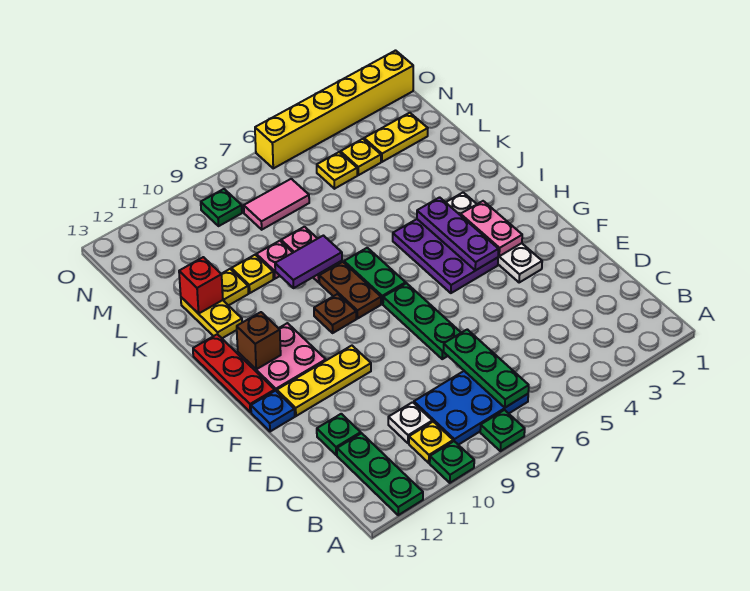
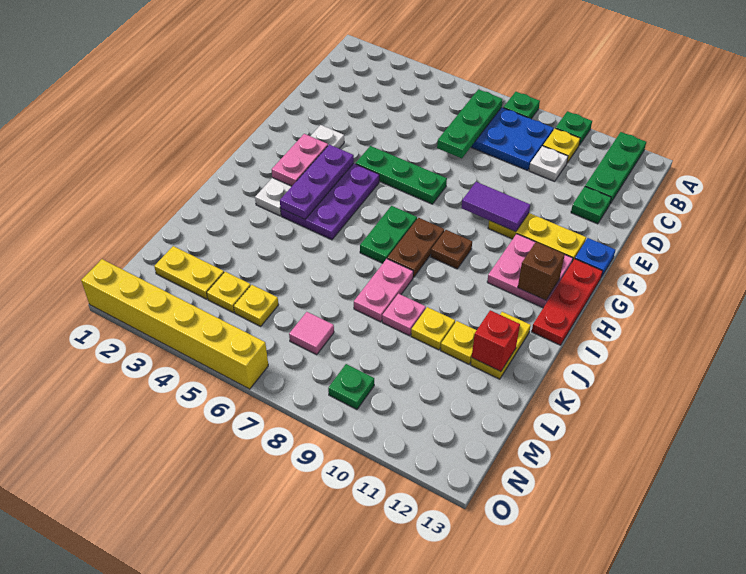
green plate E7:G7 level 1 -> green plate F5:F7 level 1
purple tile J8:J9 level 2 -> purple tile F9:F10 level 2
pink tile M7:M8 level 1 -> pink tile M7 level 1

